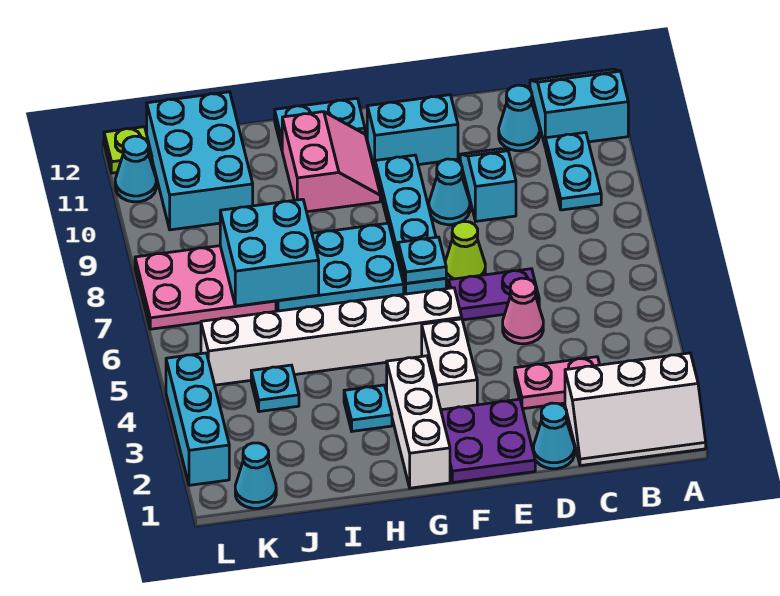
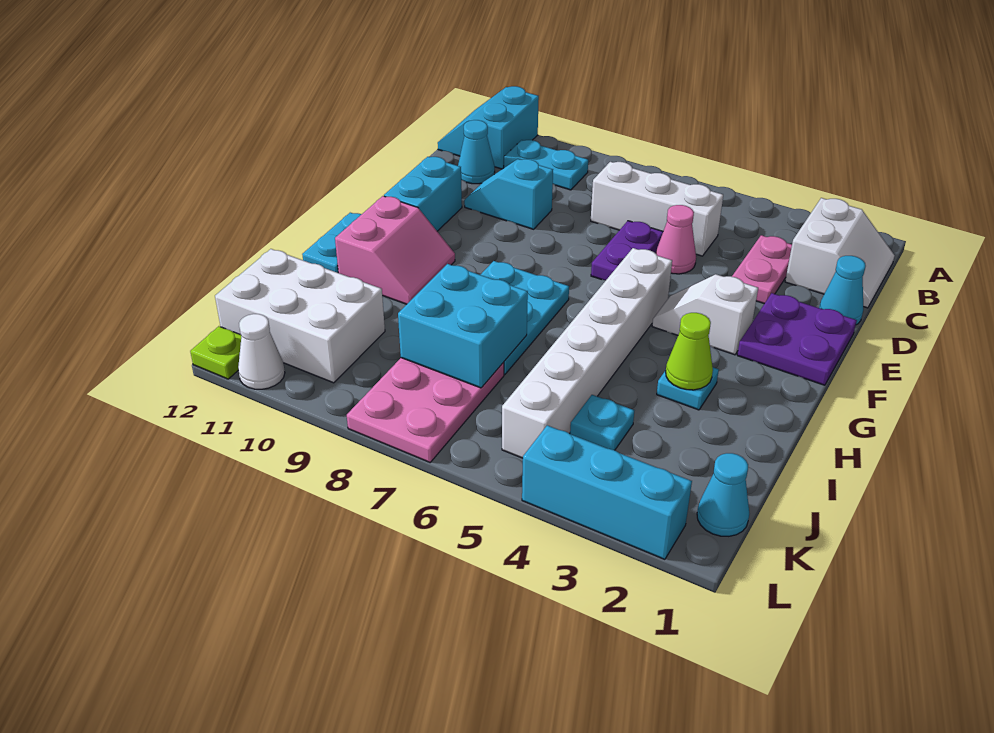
white slope A1:C2 level 1 top 2 -> white slope B1:C2 level 1 top 2
lime cone E7 level 1 -> lime cone H3 level 2
cyan cone E9 level 1 -> none
white brick F3:F4 level 1 -> white slope F3:F4 level 1 top 3
cyan plate F7:F10 level 1 -> none
cyan plate F7 level 2 -> none
white brick G1:G3 level 1 -> white brick C5:C7 level 1
pink slope G10:H11 level 1 top H -> pink slope G10:H11 level 1 top 11
cyan brick J10:K12 level 1 -> white brick J10:K12 level 1
cyan cone L11 level 1 -> white cone L11 level 1

